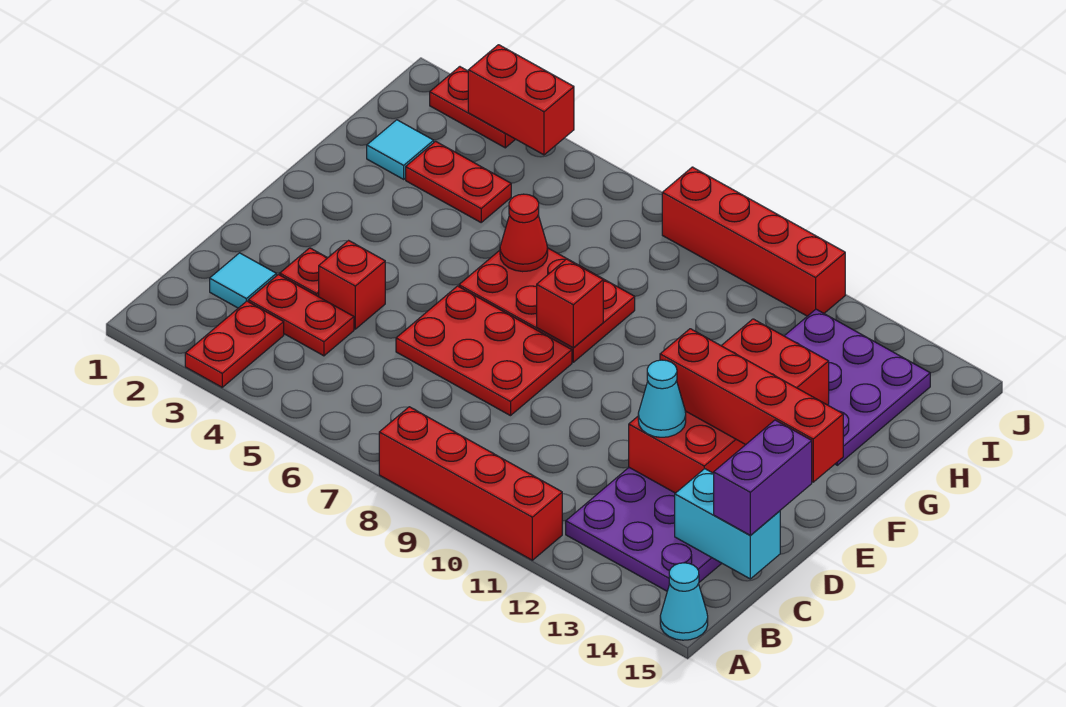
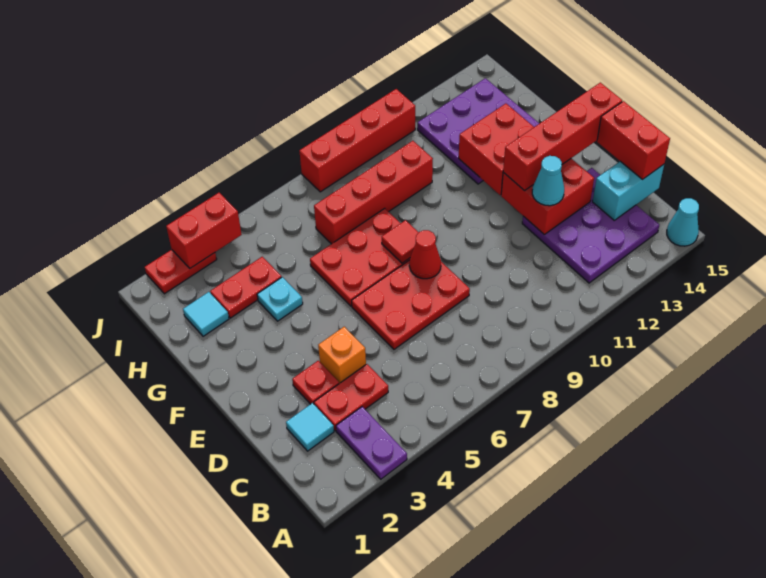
red plate A3:B3 level 1 -> purple plate A3:B3 level 1
red brick A8:A11 level 1 -> red brick H7:H10 level 1
purple brick C15:D15 level 3 -> red brick C15:D15 level 3
red brick D4 level 1 -> orange brick D4 level 1
red brick F8 level 2 -> red tile F8 level 2
none -> cyan plate G4 level 1
red cone G6 level 2 -> red cone E8 level 2

